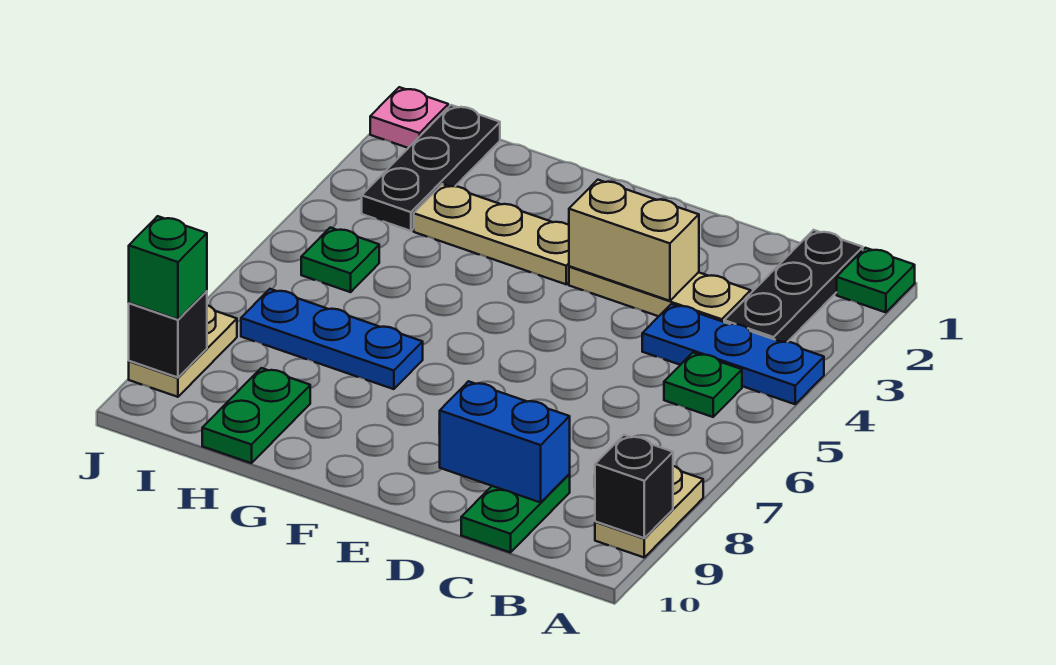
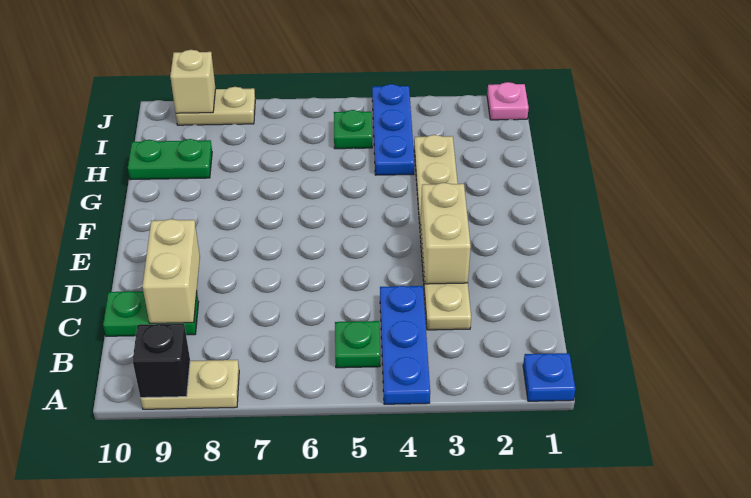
green plate A1 level 1 -> blue plate A1 level 1
black plate B1:B3 level 1 -> none
blue brick C9:D9 level 2 -> tan brick C9:D9 level 2
blue plate G7:I7 level 1 -> blue plate H4:J4 level 1
black plate I1:I3 level 1 -> none
black brick J9 level 2 -> tan brick J9 level 2
green brick J9 level 3 -> none

